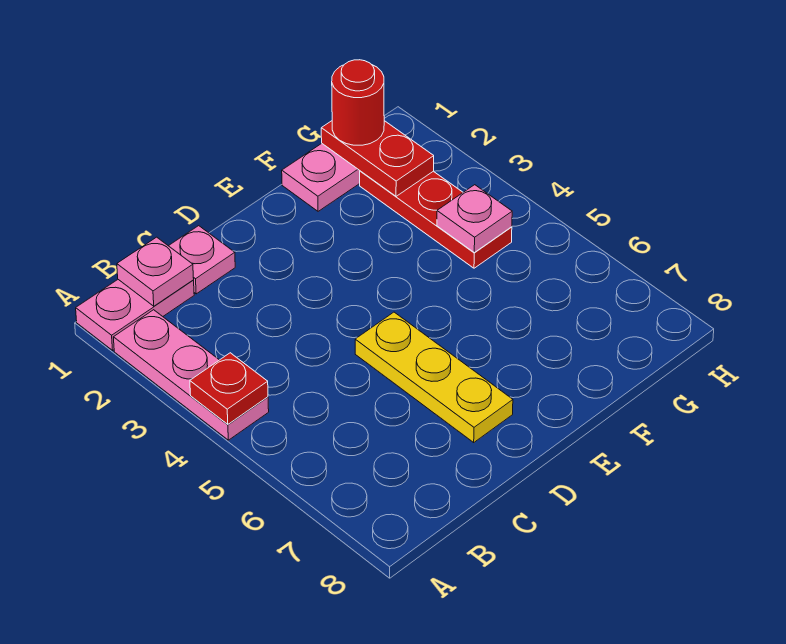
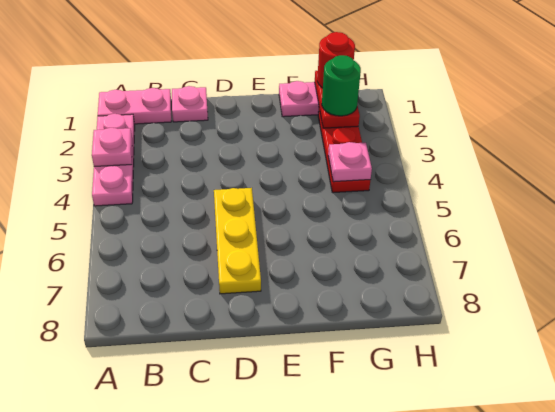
red plate A4 level 2 -> none
pink plate B1 level 2 -> pink plate A3 level 2
none -> green round brick G2 level 3

